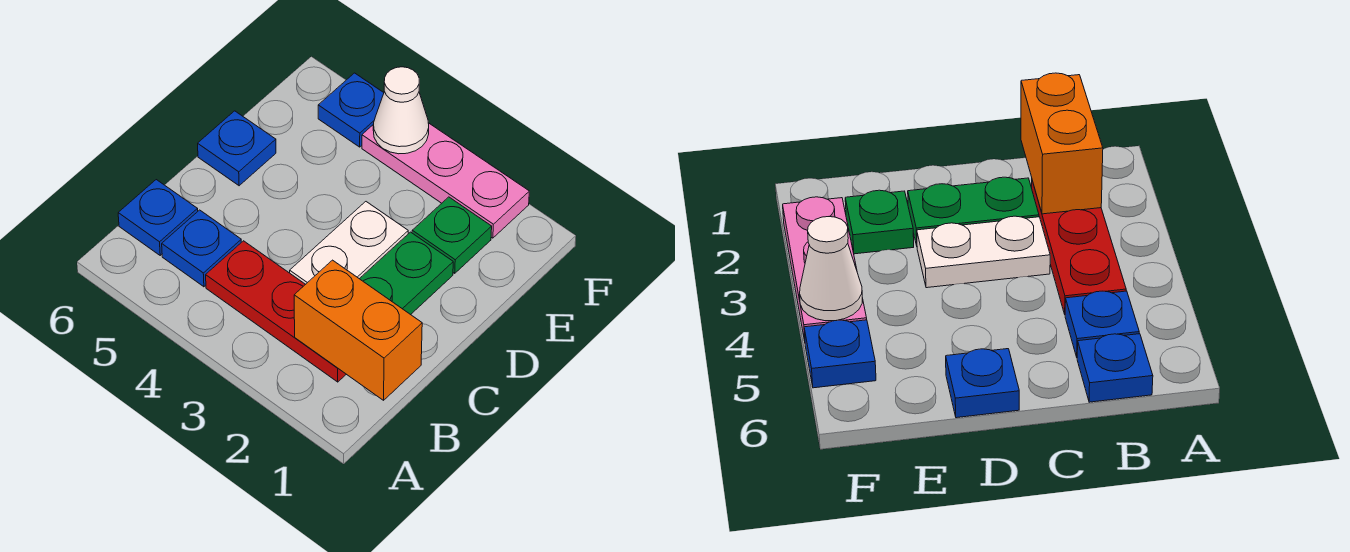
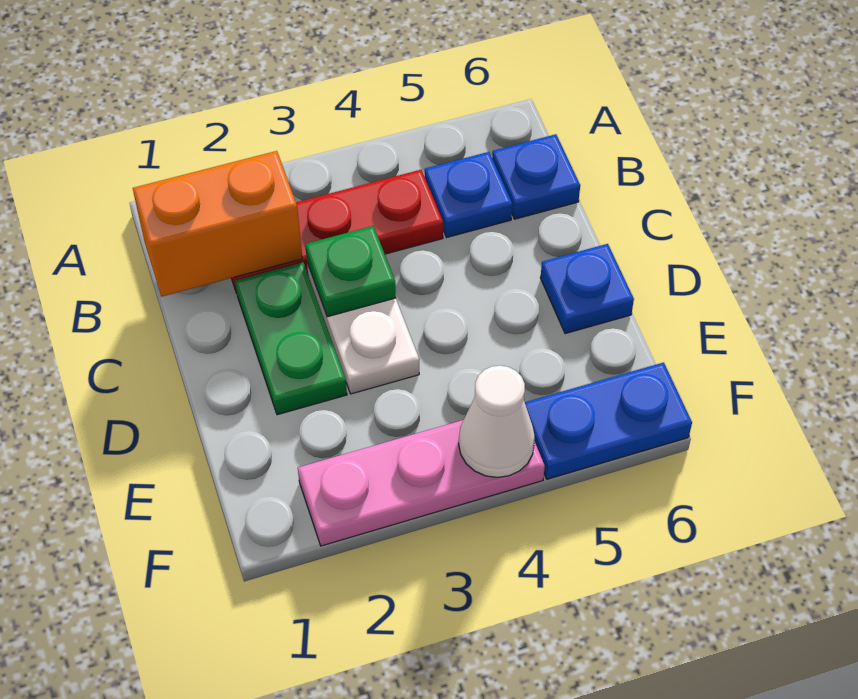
green plate E2 level 1 -> green plate C3 level 2
blue plate F5 level 1 -> blue plate F5:F6 level 1

